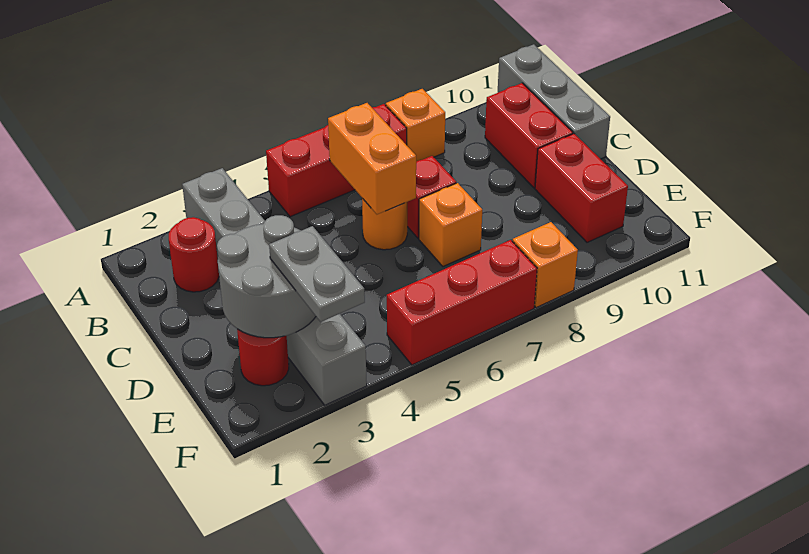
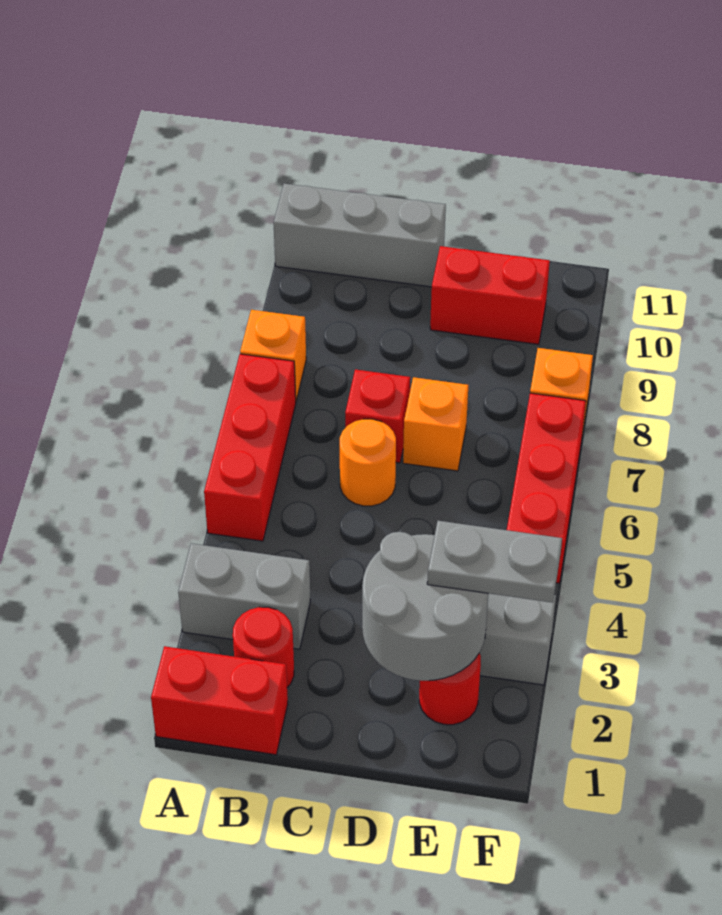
orange brick B6:C6 level 2 -> none
red brick B10:C10 level 1 -> red brick A1:B1 level 1

